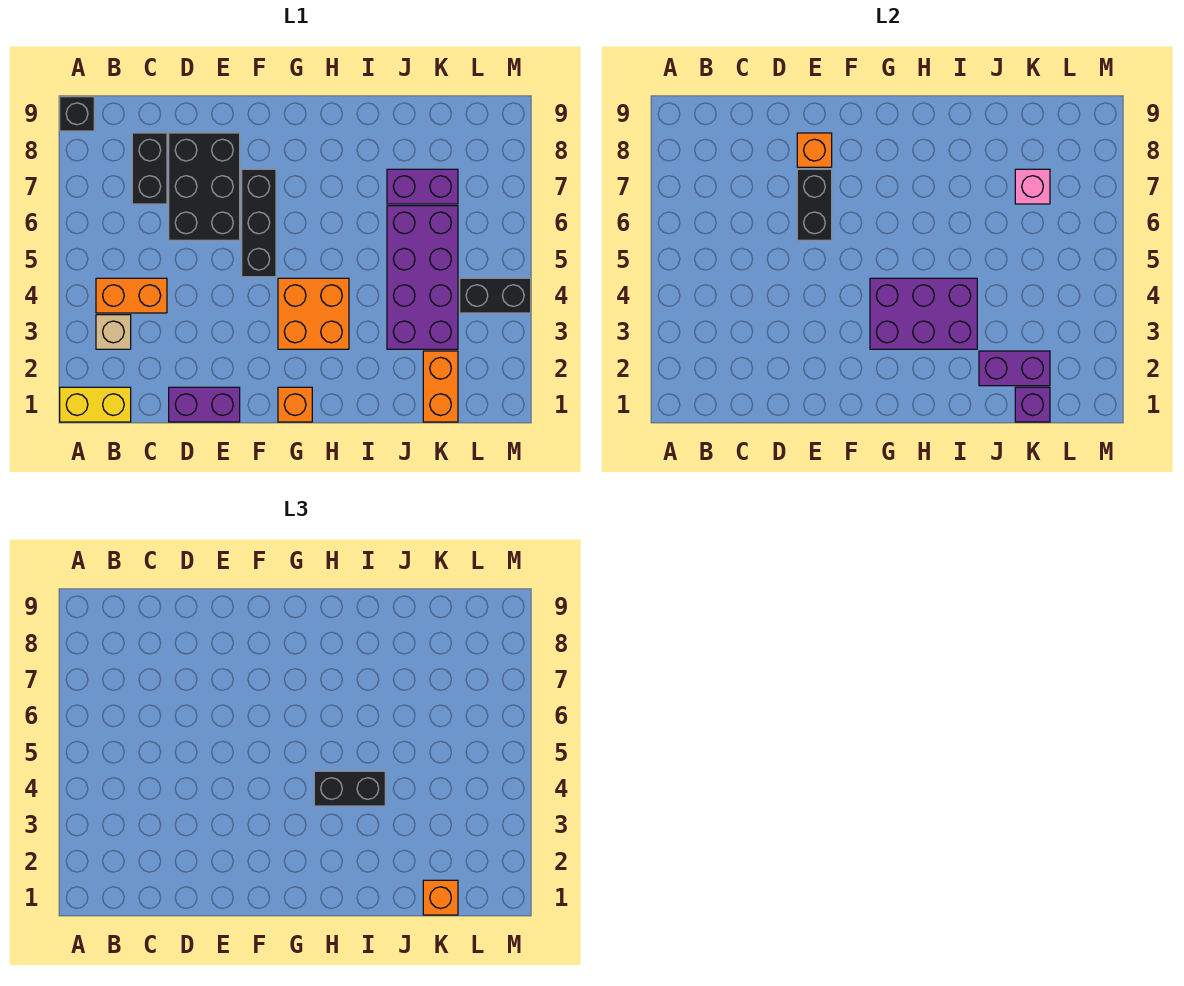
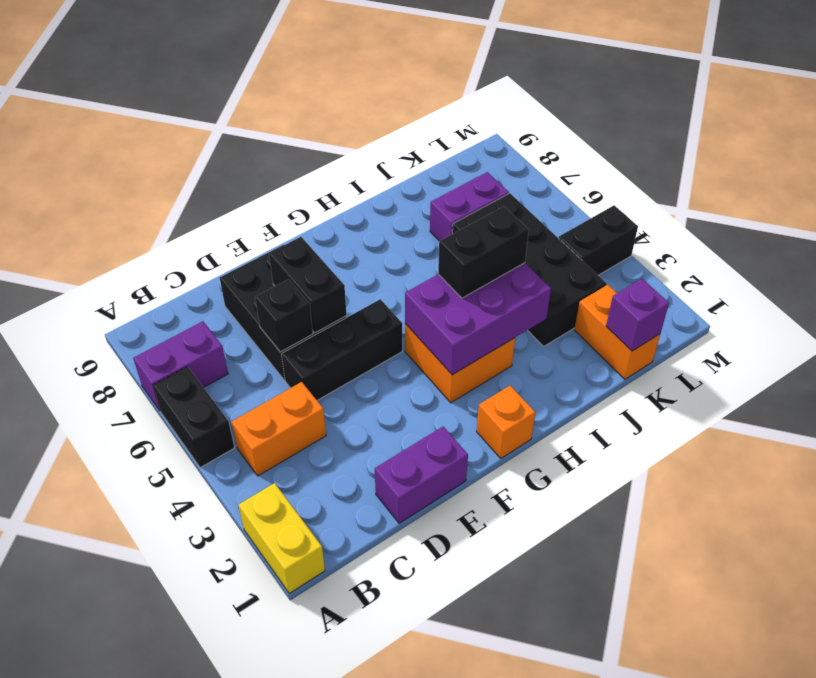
yellow brick A1:B1 level 1 -> yellow brick A1:A2 level 1
black brick A9 level 1 -> black brick D6 level 2
tan brick B3 level 1 -> none
black brick C7:C8 level 1 -> black brick A5:A6 level 1
orange brick E8 level 2 -> none
black brick F5:F7 level 1 -> black brick D5:F5 level 1
purple brick J2:K2 level 2 -> purple brick A7:B7 level 1
purple brick J3:K6 level 1 -> black brick J3:K6 level 1
orange brick K1 level 3 -> none
pink brick K7 level 2 -> none

